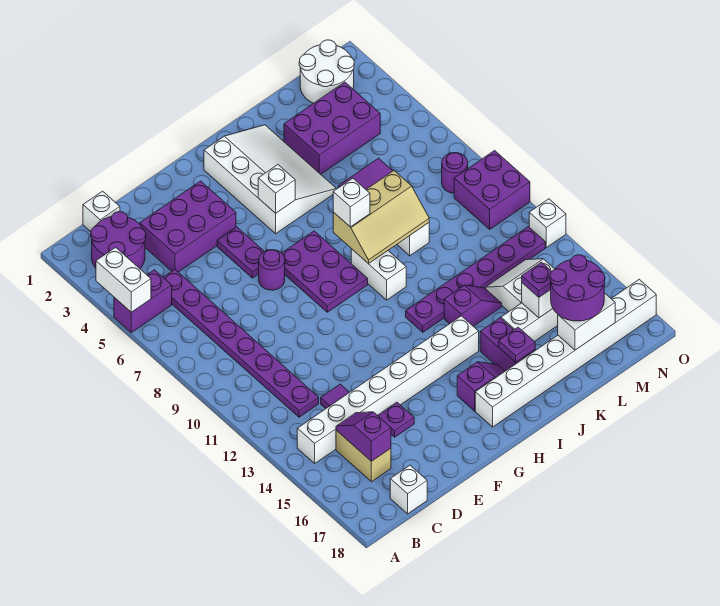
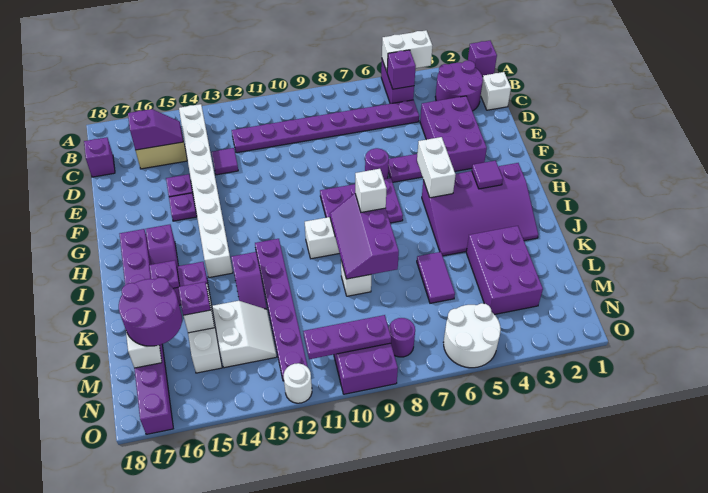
none -> purple brick A1 level 1
none -> purple brick B5 level 2
white brick C18 level 1 -> purple brick C18 level 1
none -> purple plate F15 level 1
white slope H2:J5 level 1 top H -> purple slope H2:J5 level 1 top H
none -> purple tile H3 level 2
white brick H5 level 2 -> white brick G5:H5 level 2
white brick H17:O17 level 1 -> purple brick H17:O17 level 1
tan slope I8:K9 level 2 top 8 -> purple slope I8:K9 level 2 top 8
white round brick M1:N2 level 1 -> white round brick N5:O6 level 1
none -> purple plate N9:N11 level 2
white brick O12 level 1 -> white round brick O12 level 1

